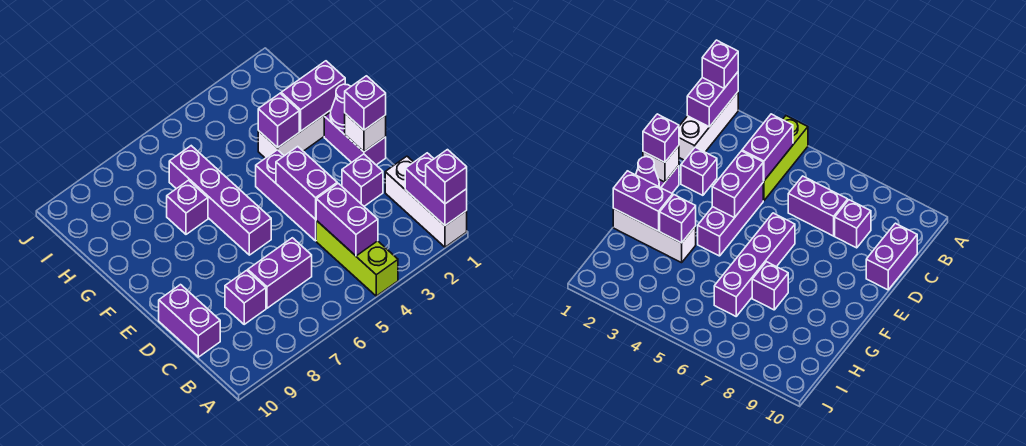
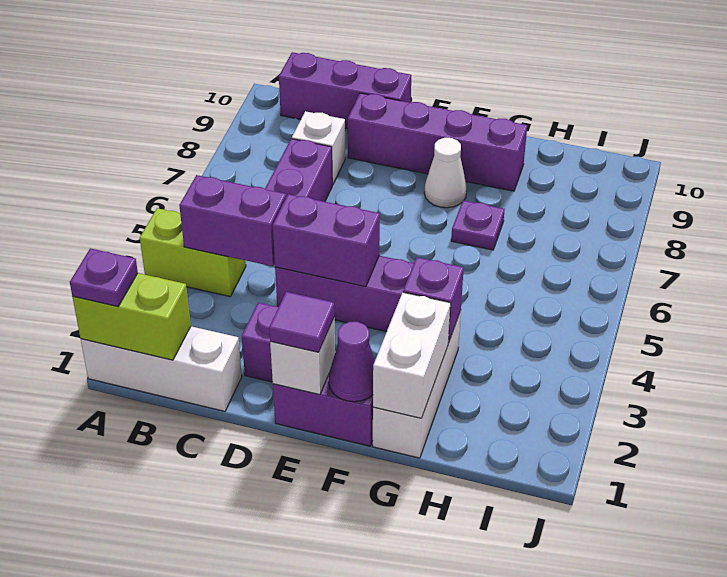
purple brick A1:B1 level 2 -> lime brick A1:B1 level 2
purple brick A1 level 3 -> purple plate A1 level 3
lime brick A4:C4 level 1 -> lime brick A4:B4 level 1
purple brick C8 level 1 -> white brick C8 level 1
purple brick C10:D10 level 1 -> purple brick B10:D10 level 1
purple brick E1 level 3 -> purple tile E1 level 3
purple brick E6:H6 level 1 -> purple brick D9:G9 level 1
none -> white cone F8 level 1
purple brick G1:G2 level 2 -> white brick G1:G2 level 2
purple brick G7 level 1 -> purple plate G7 level 1

